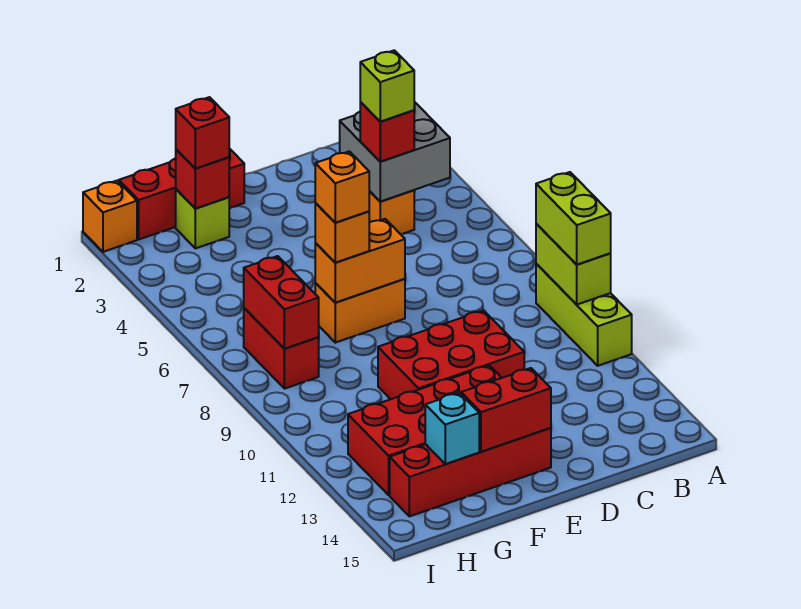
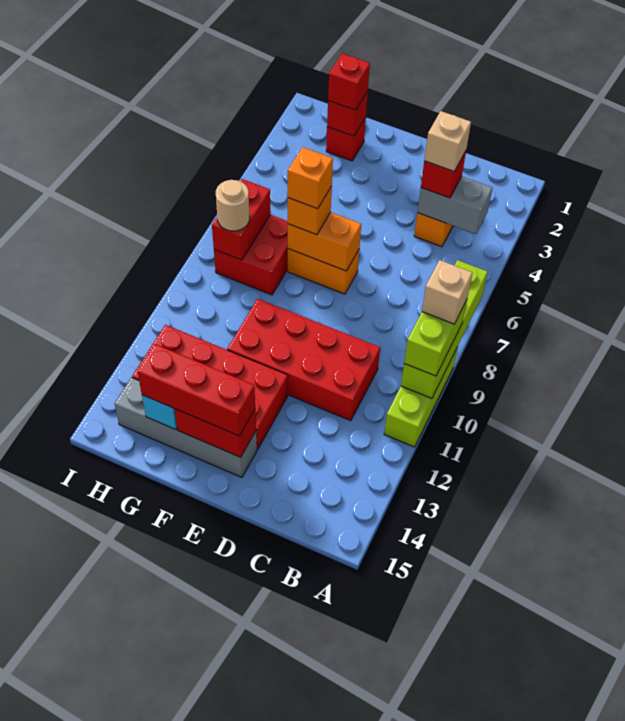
lime brick A9:A10 level 2 -> lime brick A7:A10 level 2
none -> tan brick A9 level 4
grey brick B3:C4 level 2 -> grey brick B4:C4 level 2
lime brick C4 level 4 -> tan brick C4 level 4
red brick D10:F11 level 1 -> red brick C10:F11 level 1
red brick E14:H14 level 1 -> grey brick E14:H14 level 1
red brick F1:H1 level 1 -> red brick E14:G14 level 3
lime brick G2 level 1 -> red brick G2 level 1
red brick H7:H8 level 1 -> red brick G7:H8 level 1
none -> tan round brick H8 level 3
orange brick I1 level 1 -> none

